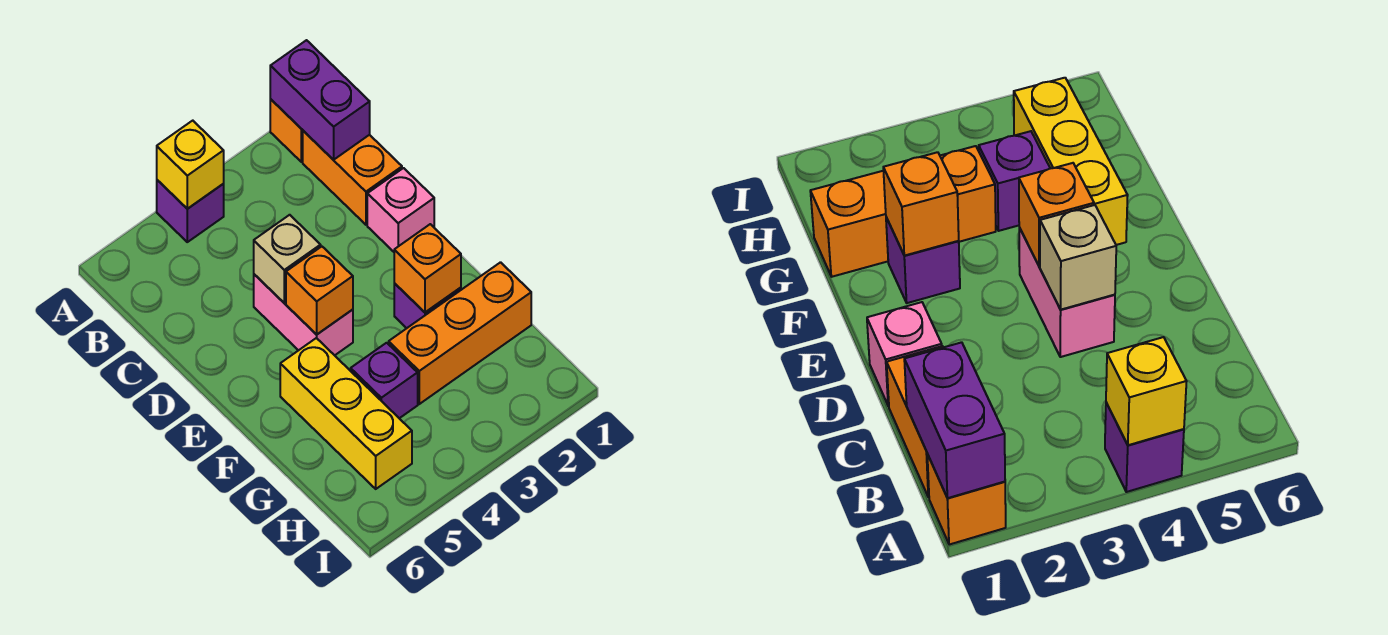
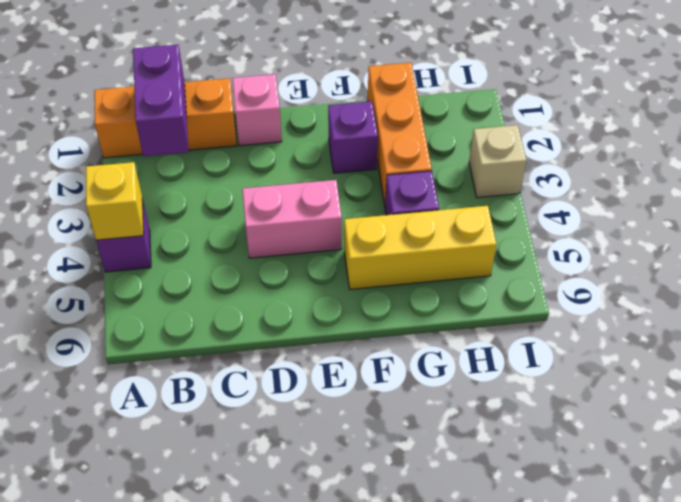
purple brick A1:B1 level 2 -> purple brick B1:B2 level 2
tan brick D4 level 2 -> tan brick I3 level 1
orange brick E4 level 2 -> none
orange brick F2 level 2 -> none

